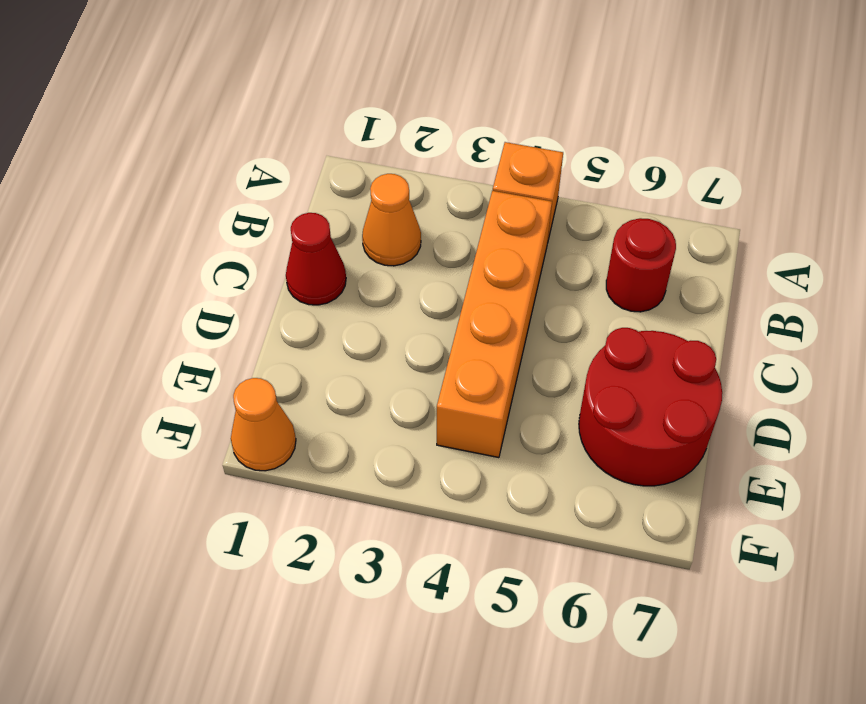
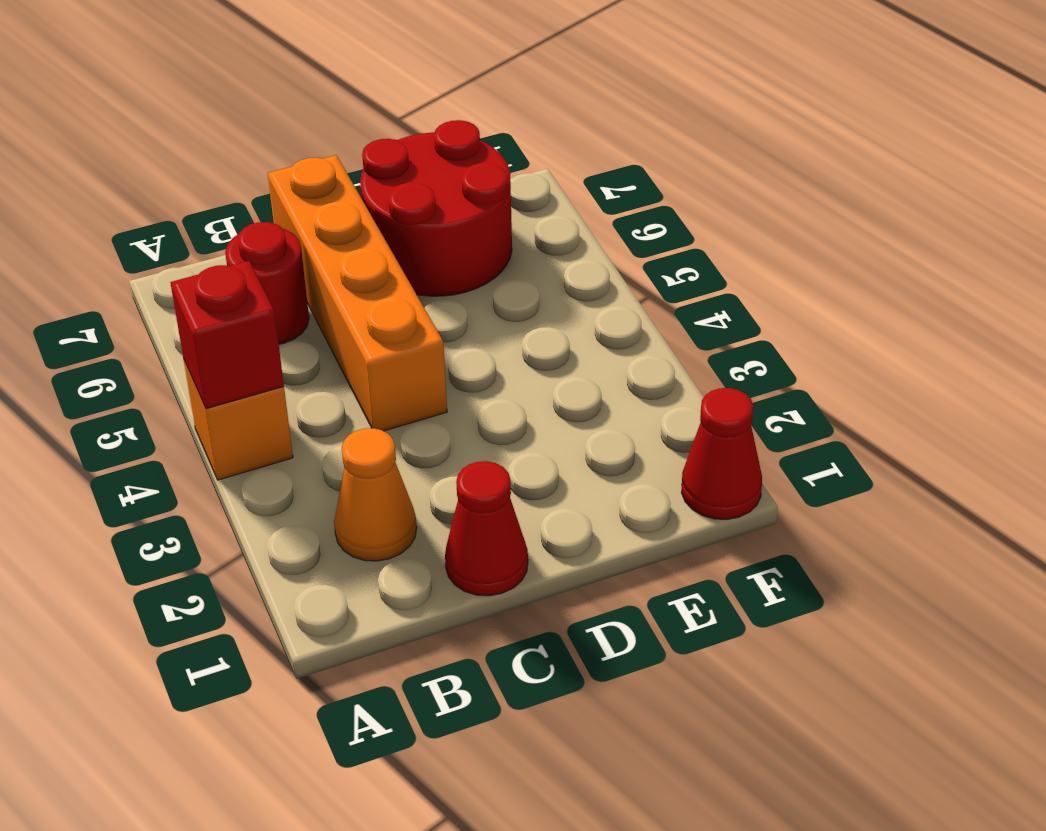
none -> red brick A4 level 2
orange brick B4:E4 level 1 -> orange brick C4:C7 level 1
orange cone F1 level 1 -> red cone F1 level 1

